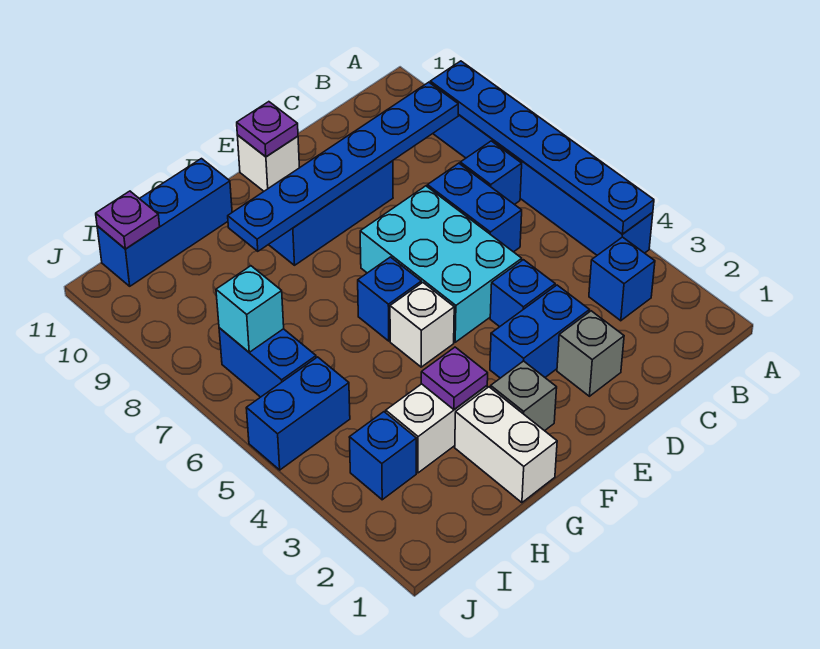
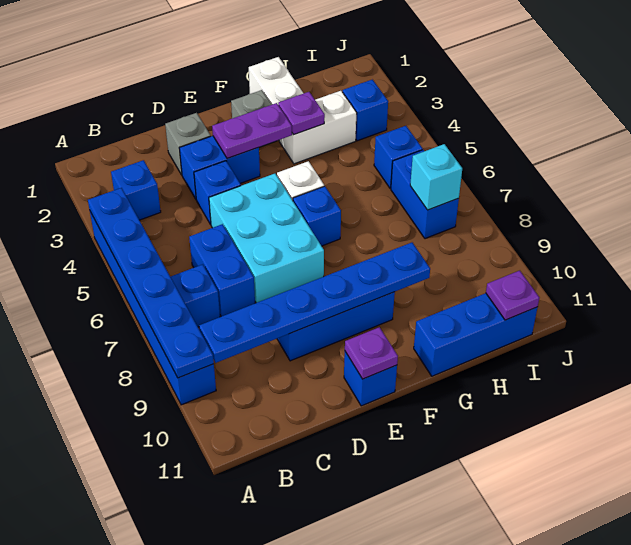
none -> purple plate E3:F3 level 2
white brick E11 level 1 -> blue brick E11 level 1
blue brick I5:J5 level 1 -> blue brick I5 level 1

